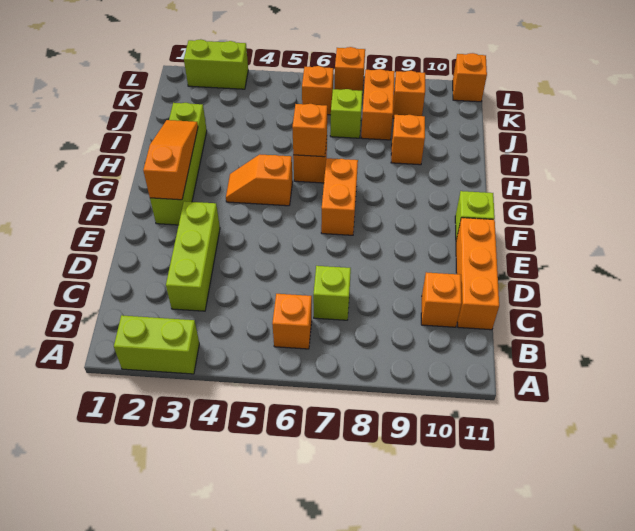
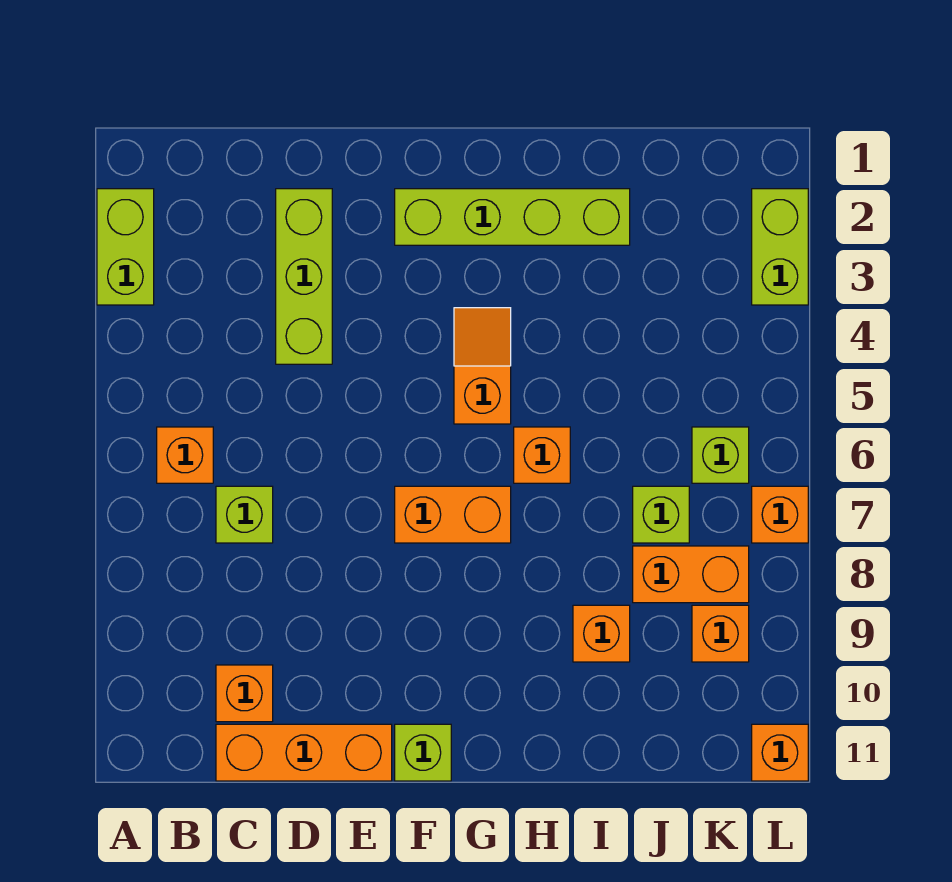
lime brick C3:E3 level 1 -> lime brick D2:D4 level 1
orange slope F2:H2 level 2 top F -> none
orange brick H6 level 2 -> none
orange brick K6 level 1 -> lime brick K6 level 1

